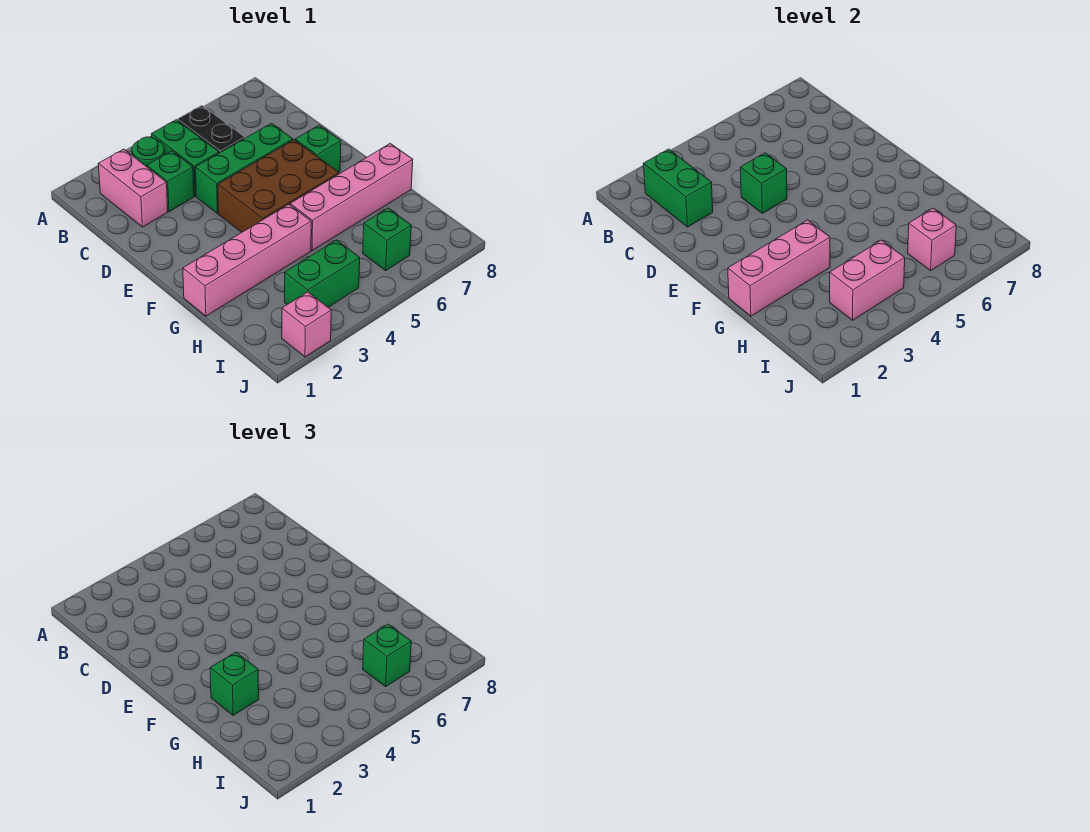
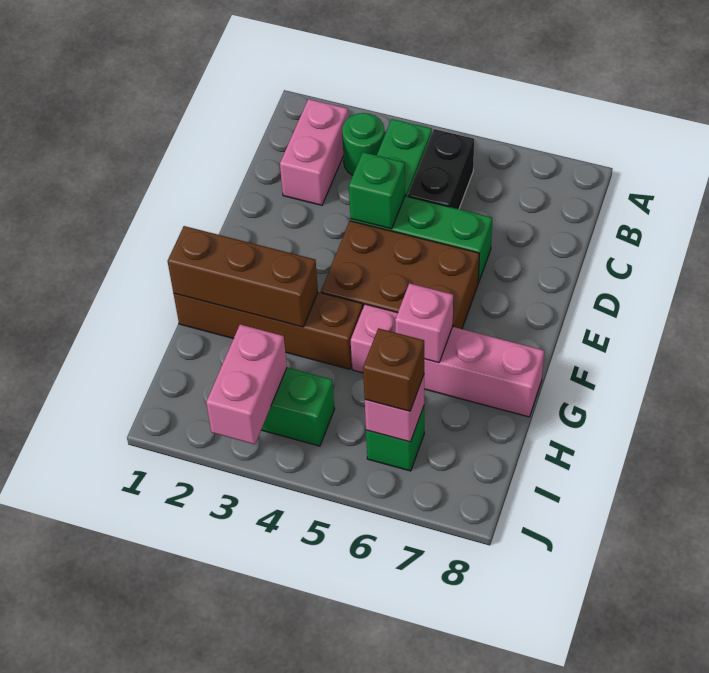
green brick B2:C2 level 2 -> none
green brick C3 level 1 -> none
green brick E7 level 1 -> none
pink brick G1:G4 level 1 -> brown brick G1:G4 level 1
pink brick G1:G3 level 2 -> brown brick G1:G3 level 2
green brick G2 level 3 -> none
pink brick I3:I4 level 2 -> pink brick I3:J3 level 2
green brick I6 level 3 -> brown brick I6 level 3
pink brick J2 level 1 -> pink brick G6 level 2

